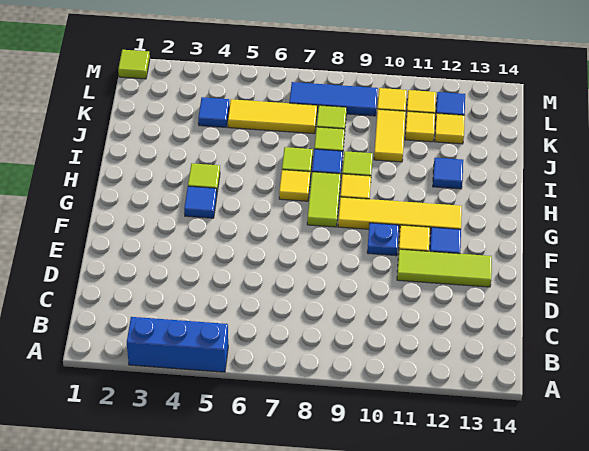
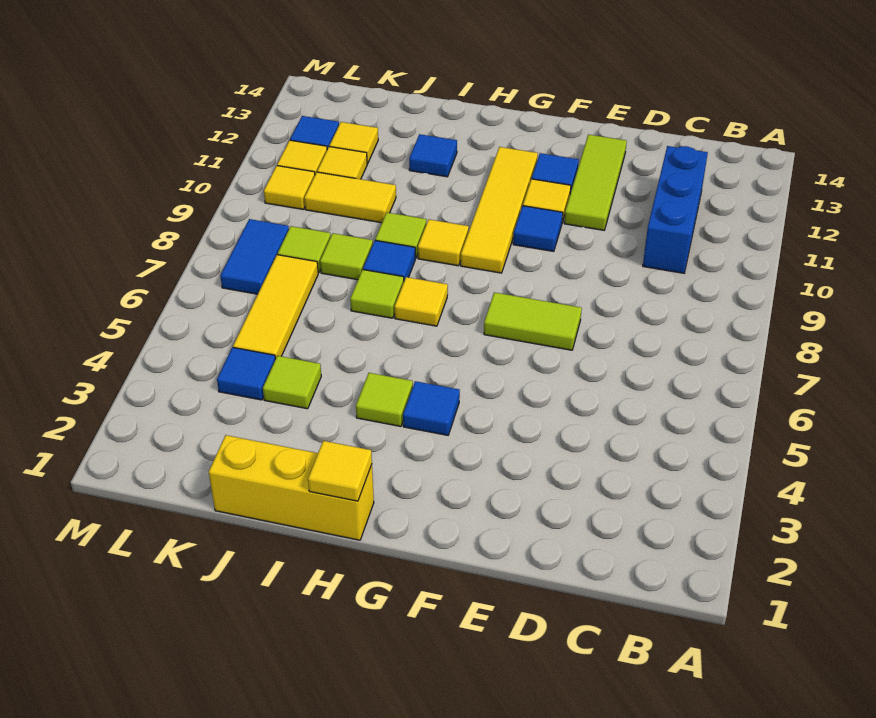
blue brick A3:A5 level 1 -> blue brick C10:C12 level 1
blue plate F10 level 1 -> blue tile F10 level 1
lime tile G8:H8 level 1 -> lime tile E7:F7 level 1
none -> yellow brick H1:J1 level 1
none -> yellow tile H1 level 2
blue tile L7:L9 level 1 -> blue tile L7:L8 level 1
lime tile M1 level 1 -> lime tile J4 level 1

